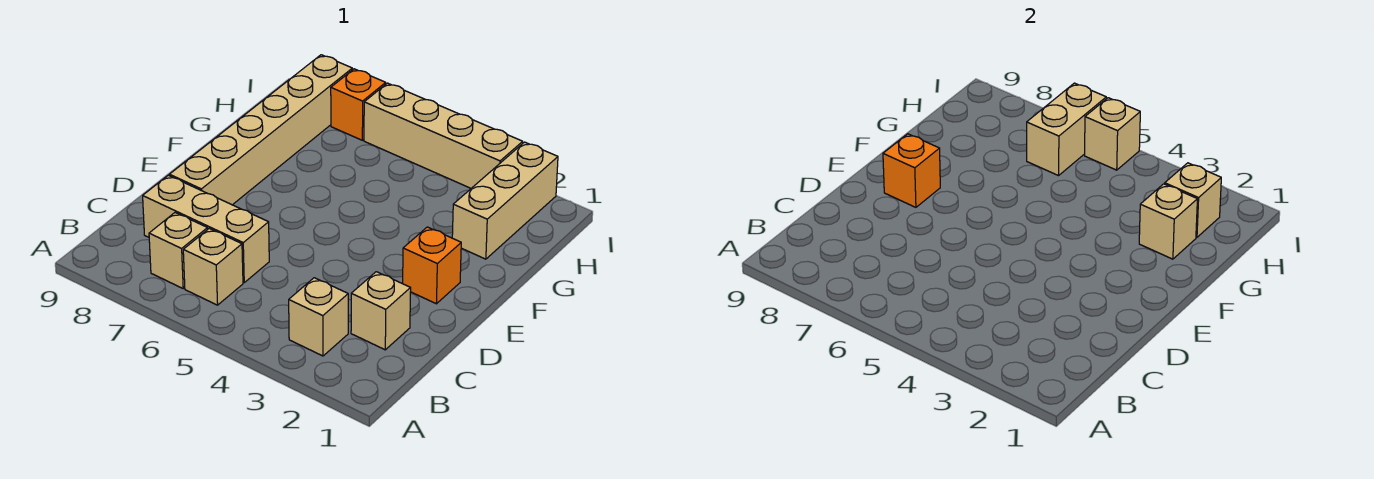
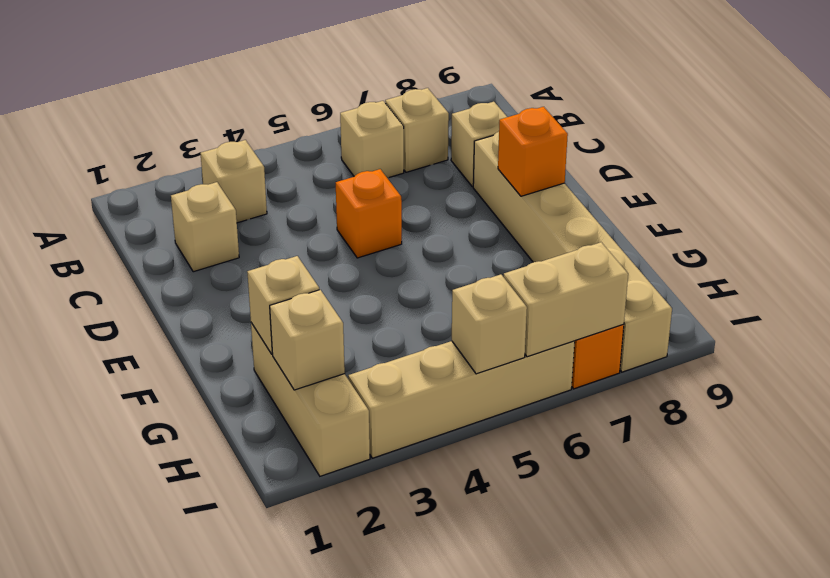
tan brick C6:C8 level 1 -> tan brick C8 level 1
orange brick E2 level 1 -> orange brick D5 level 1
tan brick H6:I6 level 2 -> tan brick I6:I7 level 2

